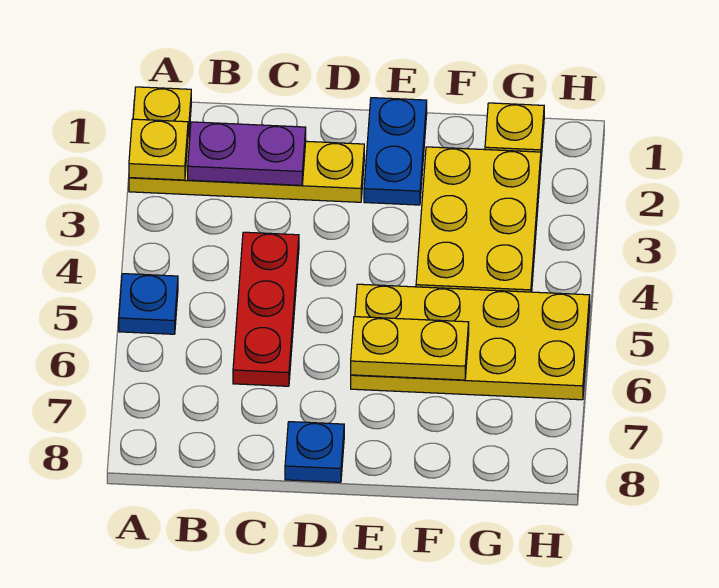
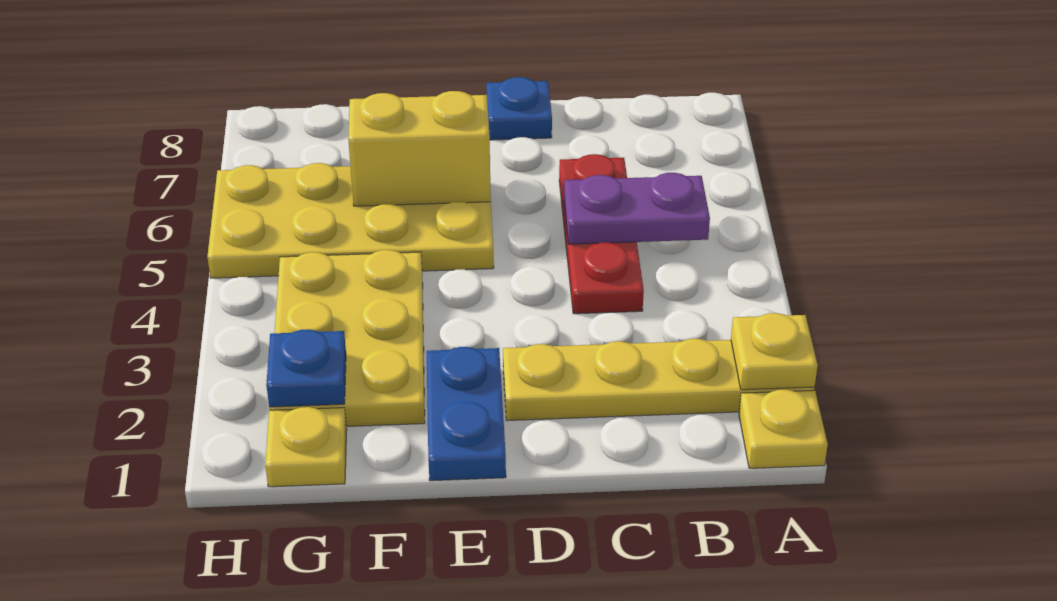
blue plate A5 level 1 -> blue plate G2 level 2
purple plate B2:C2 level 2 -> purple plate B5:C5 level 2
yellow plate E6:F6 level 2 -> yellow brick E6:F6 level 2

